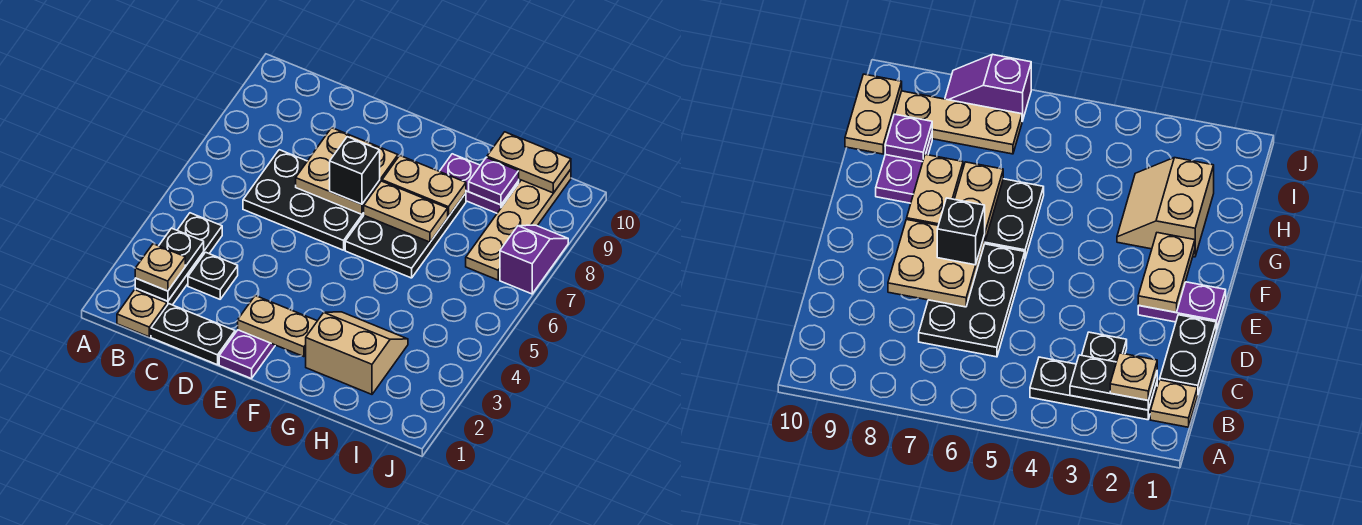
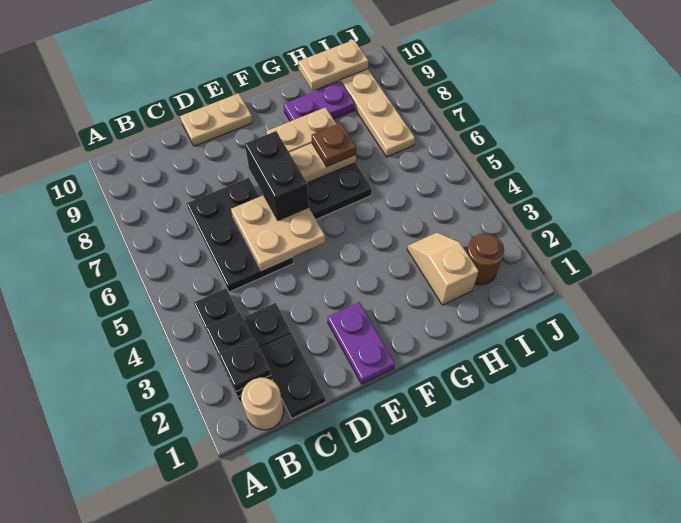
tan plate B1 level 1 -> tan round brick B1 level 1
tan plate B2 level 3 -> black plate B2 level 3
black plate C1:D1 level 1 -> black plate C1:C2 level 1
black plate C6:E7 level 1 -> black plate C5:D7 level 1
tan plate D7:E8 level 2 -> tan plate D5:E6 level 2
tan plate E2:F2 level 2 -> tan plate D10:E10 level 1
black brick E7 level 3 -> black brick E6:E7 level 3
tan slope G2:H3 level 1 top 2 -> tan slope H2:H3 level 1 top 2
none -> brown plate G7 level 3
purple plate H9 level 2 -> none
none -> brown round brick I2 level 1
purple slope J7:J8 level 1 top 7 -> none

